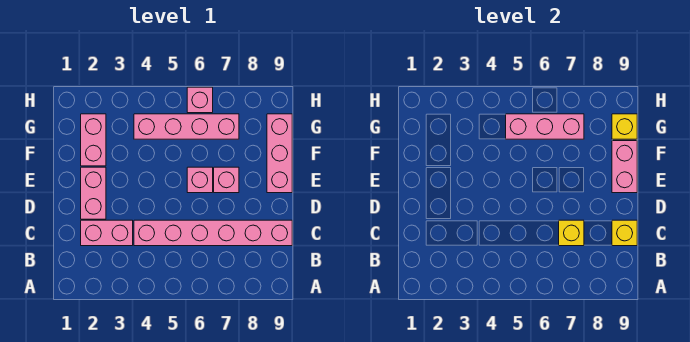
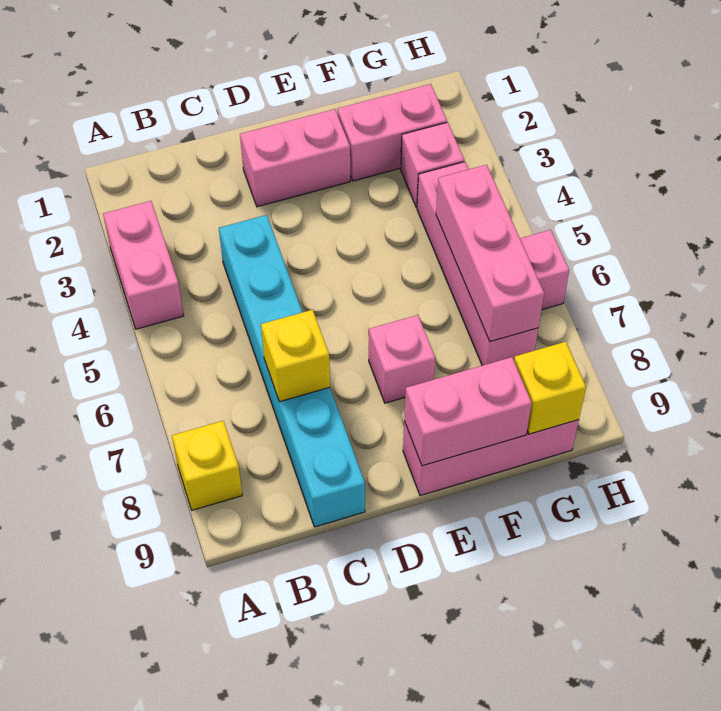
pink brick C2:C3 level 1 -> pink brick A3:A4 level 1
pink brick C4:C9 level 1 -> cyan brick C4:C9 level 1
yellow brick C9 level 2 -> yellow brick A8 level 1
pink brick E6 level 1 -> pink brick G3 level 1

